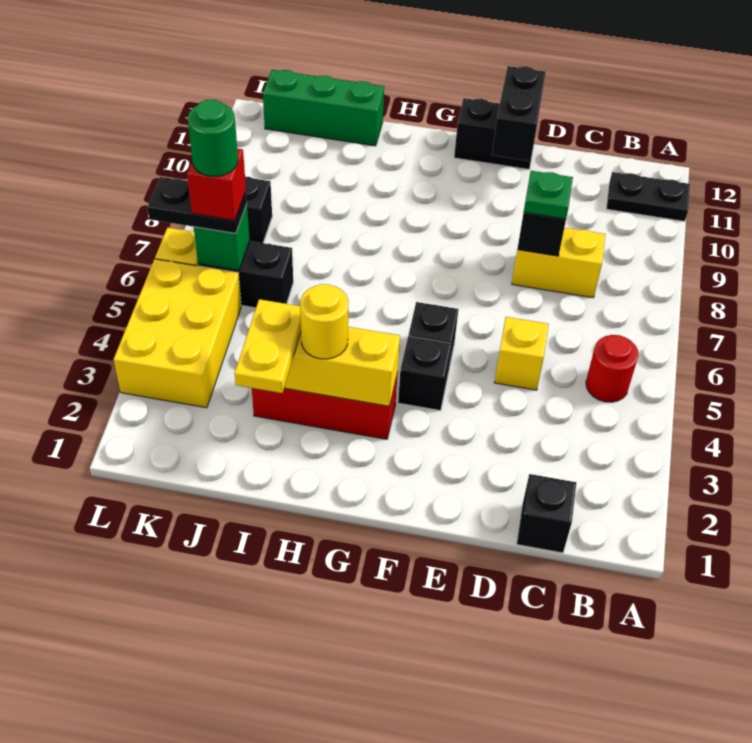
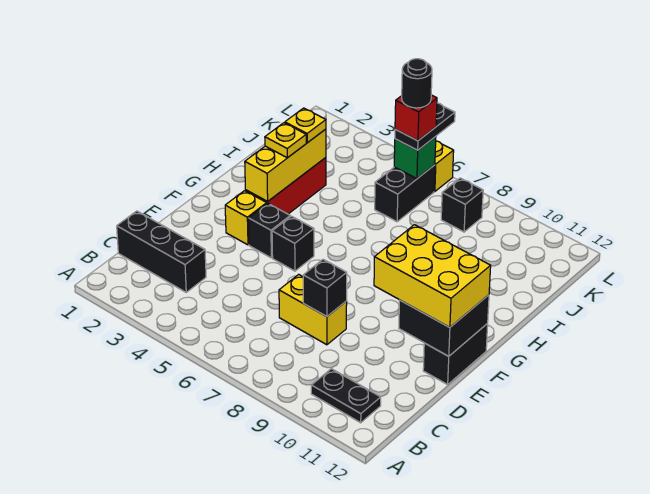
black plate A11:B11 level 1 -> black plate B10:B11 level 1
red round brick B5 level 1 -> none
black brick C1 level 1 -> black brick C1:C3 level 1
yellow brick C8:D8 level 1 -> yellow brick D7:D8 level 1
yellow brick D5 level 1 -> yellow brick F3 level 1
green plate D8 level 3 -> none
black brick E11:E12 level 2 -> black brick E11:F12 level 2
yellow round brick H3 level 3 -> yellow plate H3 level 3
yellow plate I2:I3 level 3 -> yellow plate I3 level 3
green brick I12:K12 level 1 -> none
yellow brick K3:L5 level 1 -> yellow brick E10:F12 level 3
green round brick K6 level 5 -> black round brick K6 level 5

